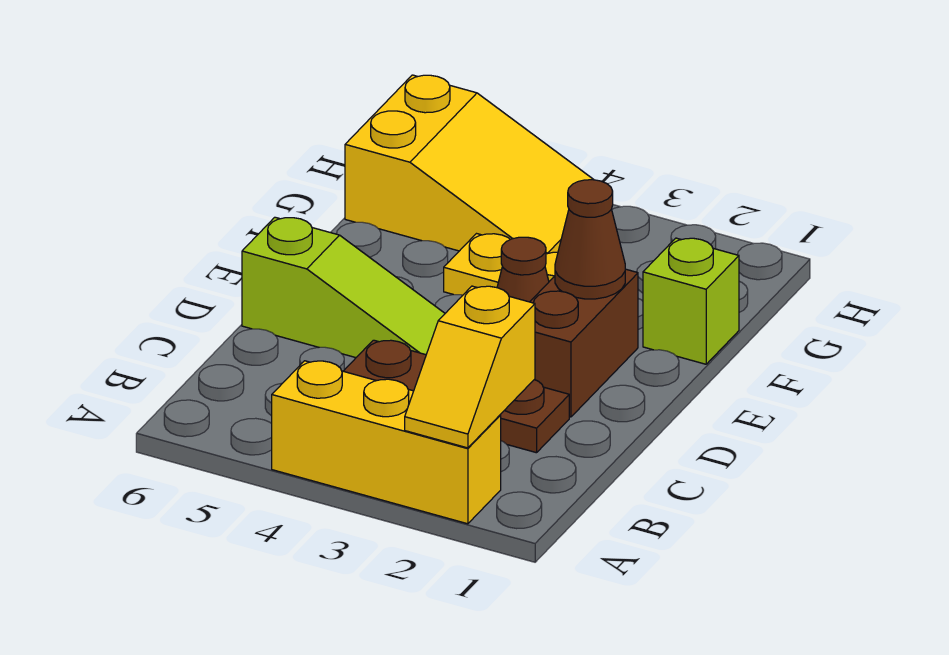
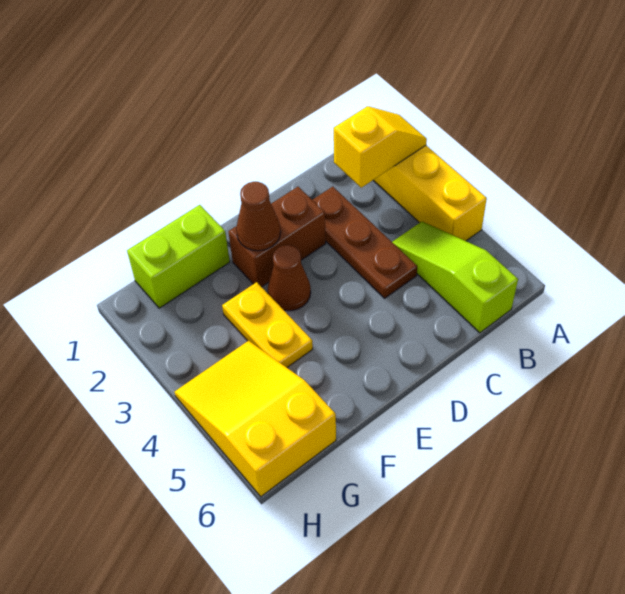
lime slope D4:D6 level 1 top 6 -> lime slope B4:B6 level 1 top 6
lime brick F1 level 1 -> lime brick F1:G1 level 1

